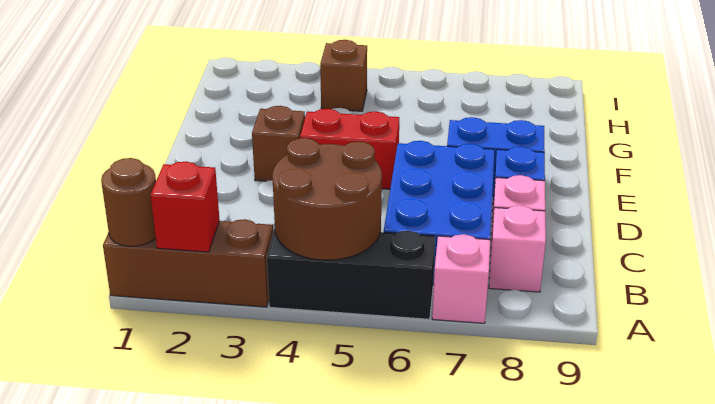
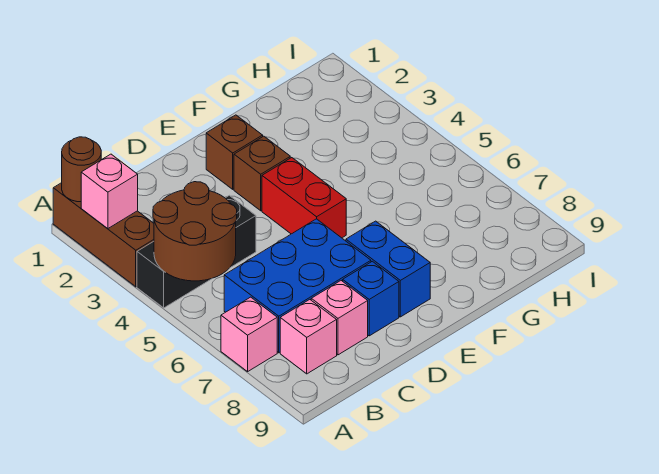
red brick A2 level 2 -> pink brick A2 level 2
black brick A4:A6 level 1 -> black brick A4:C4 level 1
brown brick H4 level 1 -> brown brick E2 level 1

